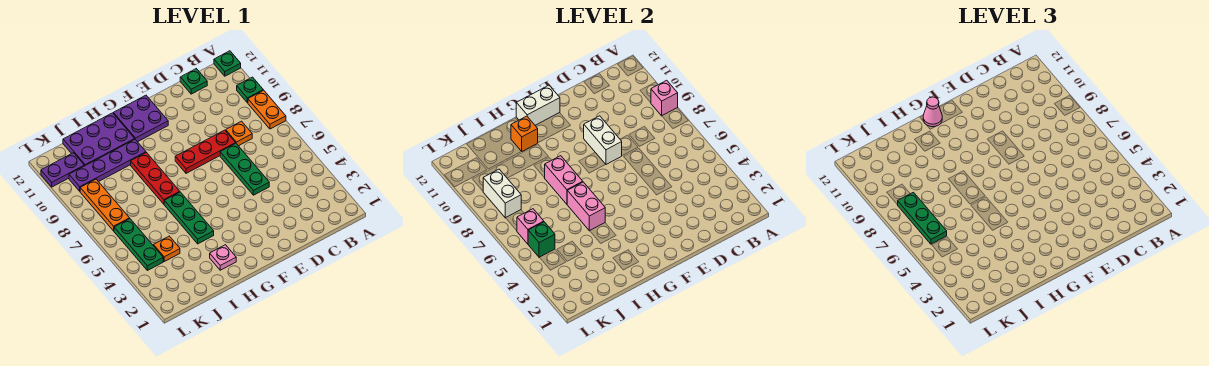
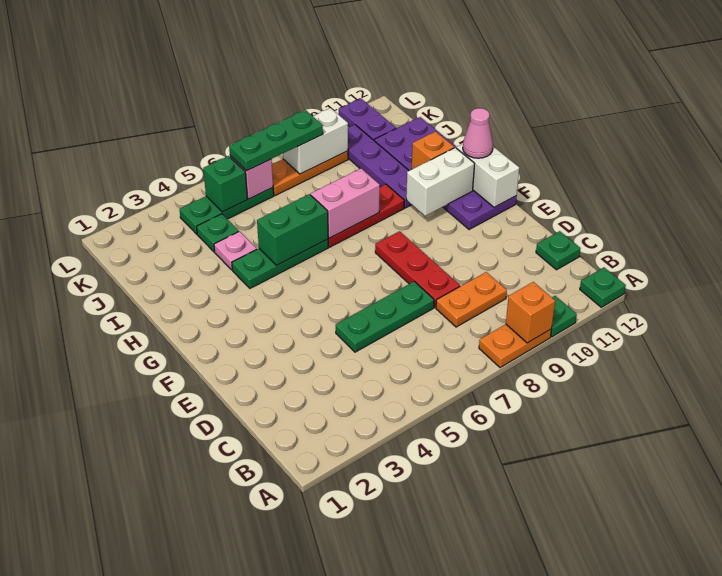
pink brick A9 level 2 -> orange brick A9 level 2
orange plate C8 level 1 -> orange plate C8:C9 level 1
white brick E8:E9 level 2 -> white brick G10:G11 level 2
pink plate H2 level 1 -> pink plate I4 level 1
pink brick H5:H6 level 2 -> green brick H5:H6 level 2
orange plate J4 level 1 -> green plate J4 level 1

